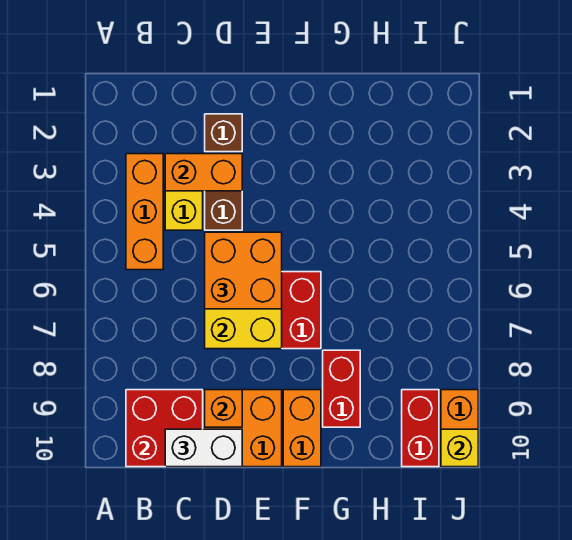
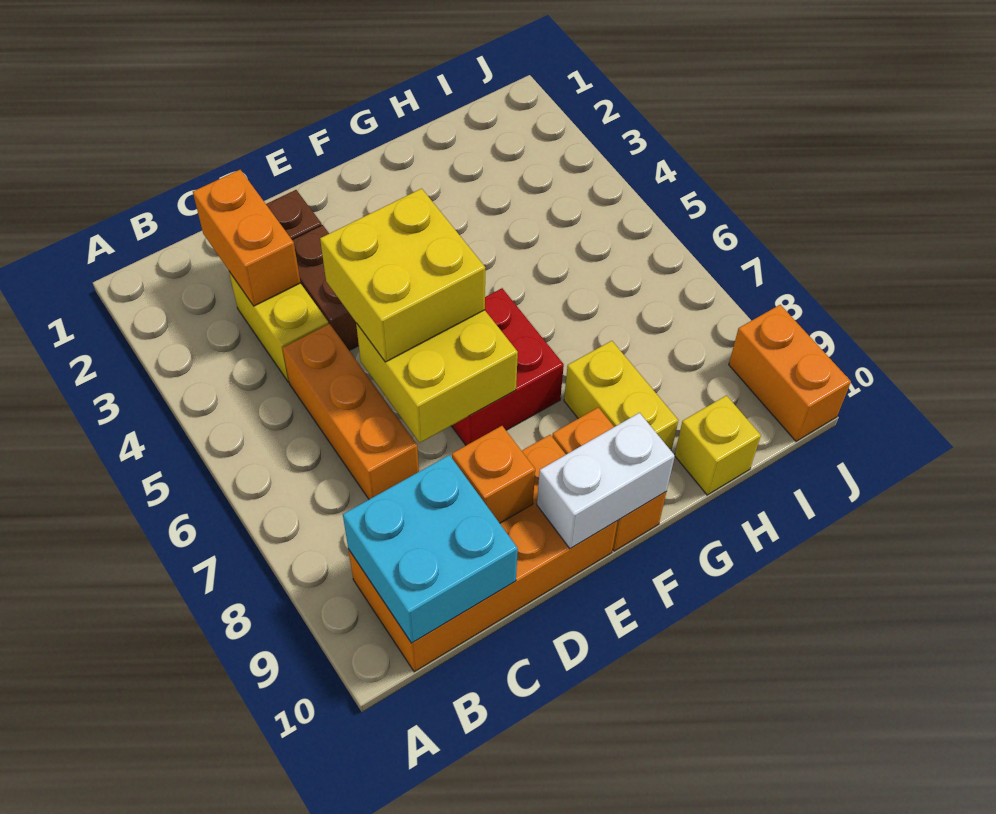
orange brick B3:B5 level 1 -> orange brick C5:C7 level 1
red brick B9:C10 level 2 -> cyan brick B9:C10 level 2
orange brick C3:D3 level 2 -> orange brick C2:C3 level 2
white brick C10:D10 level 3 -> white brick E10:F10 level 2
orange brick D5:E6 level 3 -> yellow brick D5:E6 level 3
red brick G8:G9 level 1 -> yellow brick G8:G9 level 1
red brick I9:I10 level 1 -> none
yellow brick J10 level 2 -> yellow brick H10 level 1

